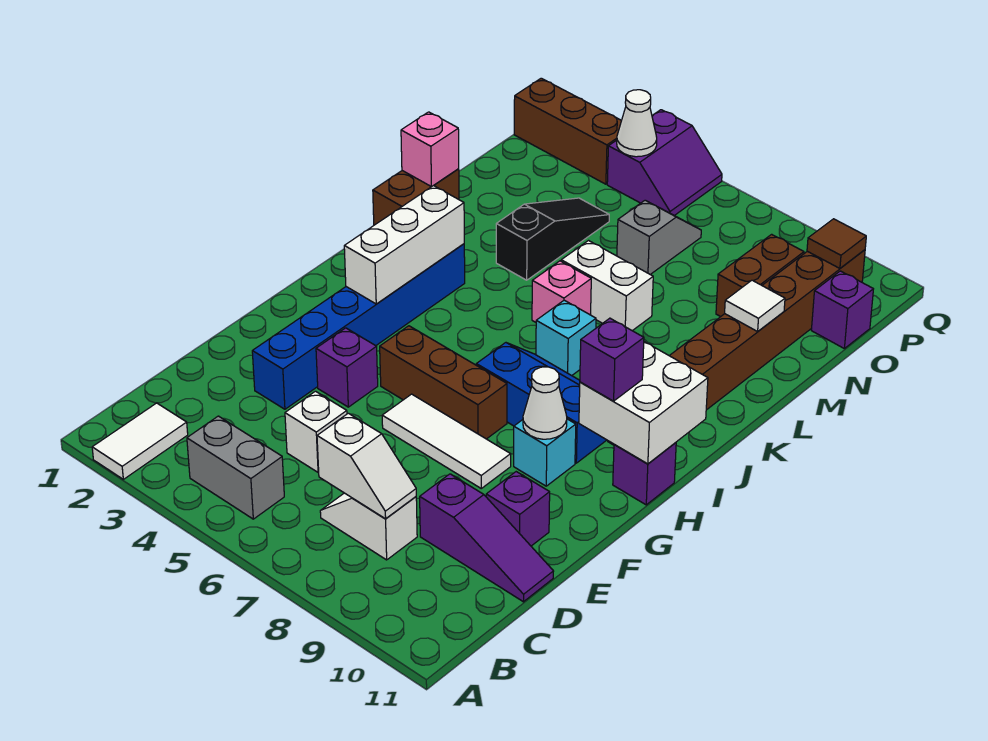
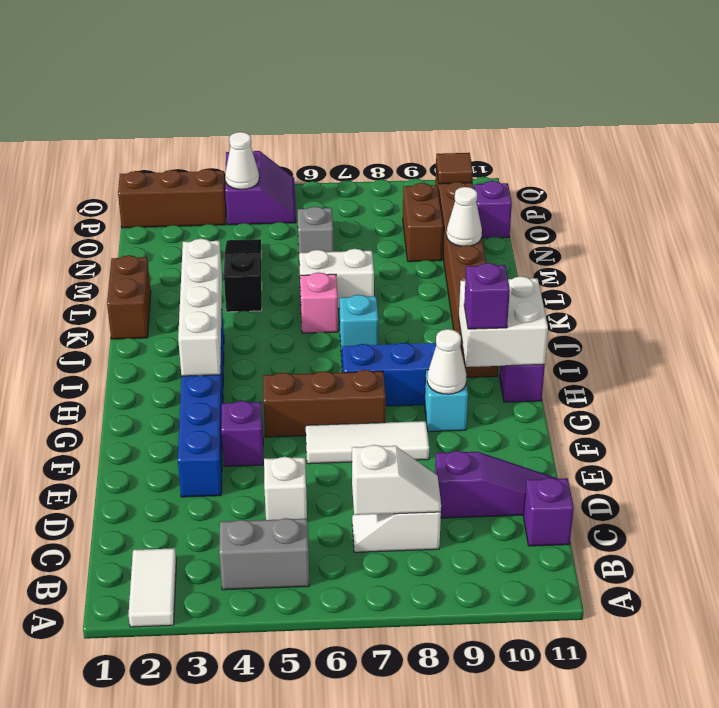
purple brick E10 level 1 -> purple brick C11 level 1
white brick H3:J3 level 2 -> white brick H3:K3 level 2
pink brick L1 level 2 -> none
white tile M10 level 2 -> white cone M10 level 2

